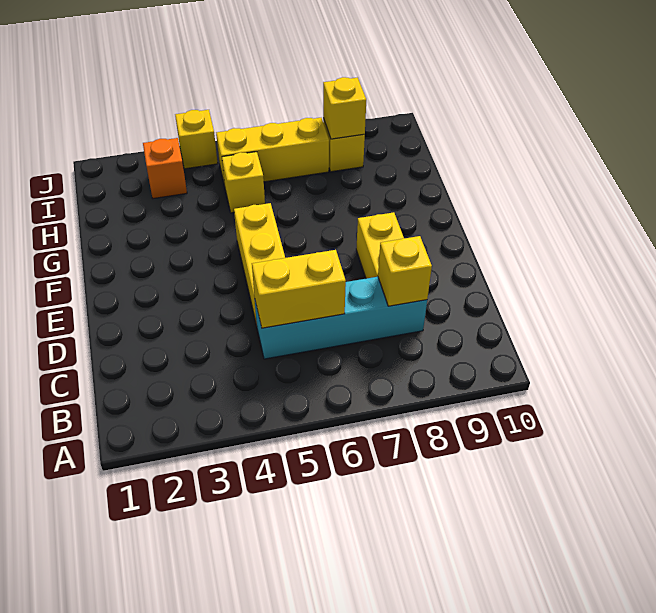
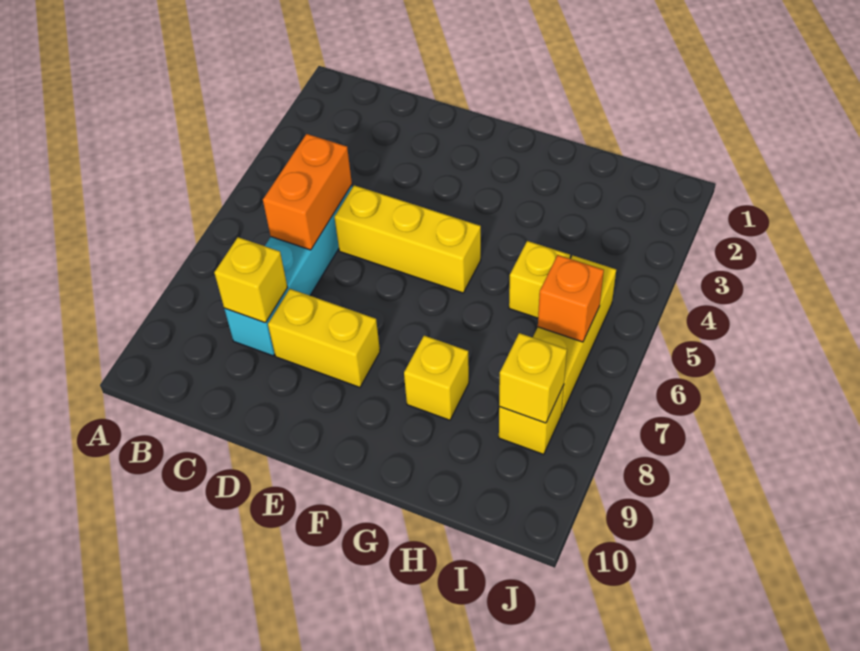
yellow brick C5:C6 level 2 -> orange brick C5:C6 level 2
orange brick I3 level 1 -> orange brick I6 level 2
yellow brick J4 level 1 -> yellow brick G8 level 1

